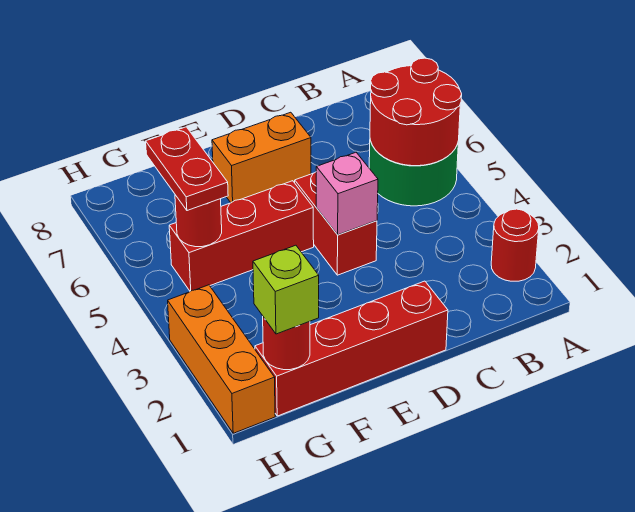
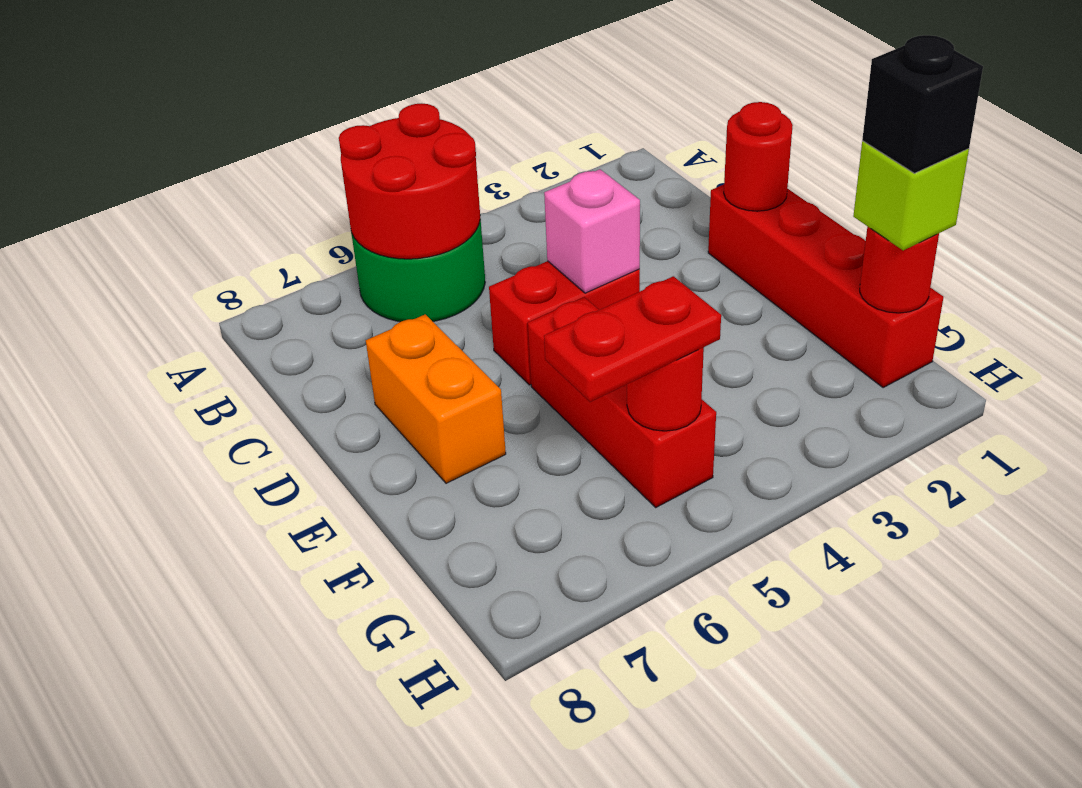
red round brick A2 level 1 -> red round brick D1 level 2
none -> black brick G1 level 4
orange brick H1:H3 level 1 -> none

